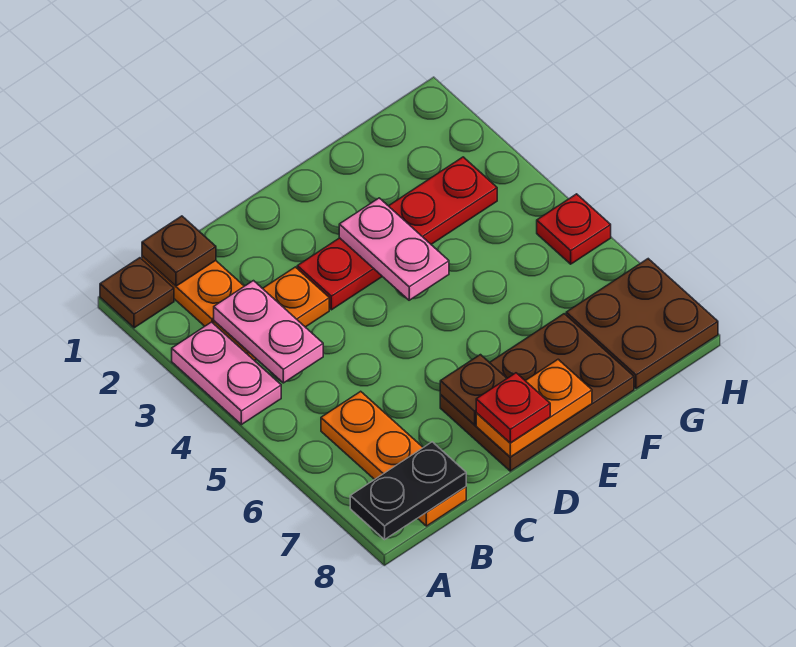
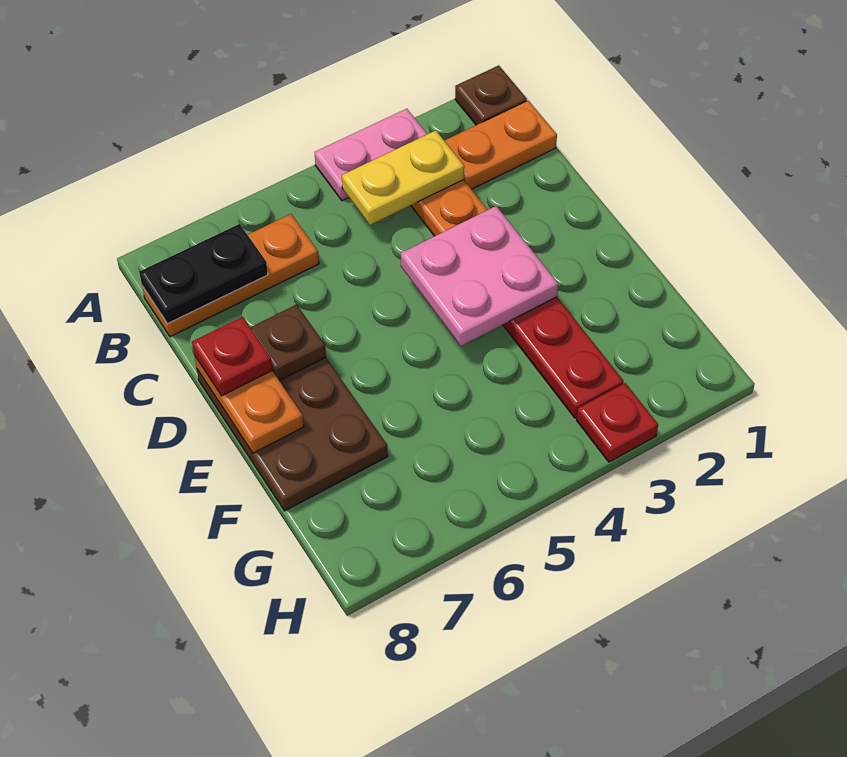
black plate A8:B8 level 2 -> black plate B7:B8 level 2
brown plate B1 level 2 -> none
pink plate B3:B4 level 2 -> yellow plate B3:B4 level 2
pink plate E3:E4 level 2 -> pink plate D3:E4 level 2
brown plate G7:H8 level 1 -> none
red plate H5 level 1 -> red plate H3 level 1

